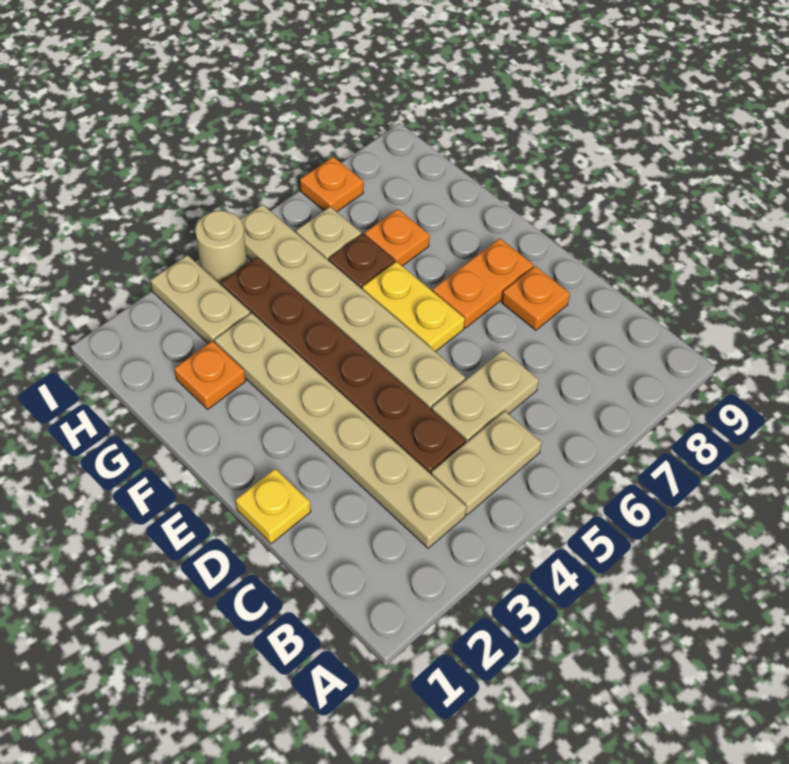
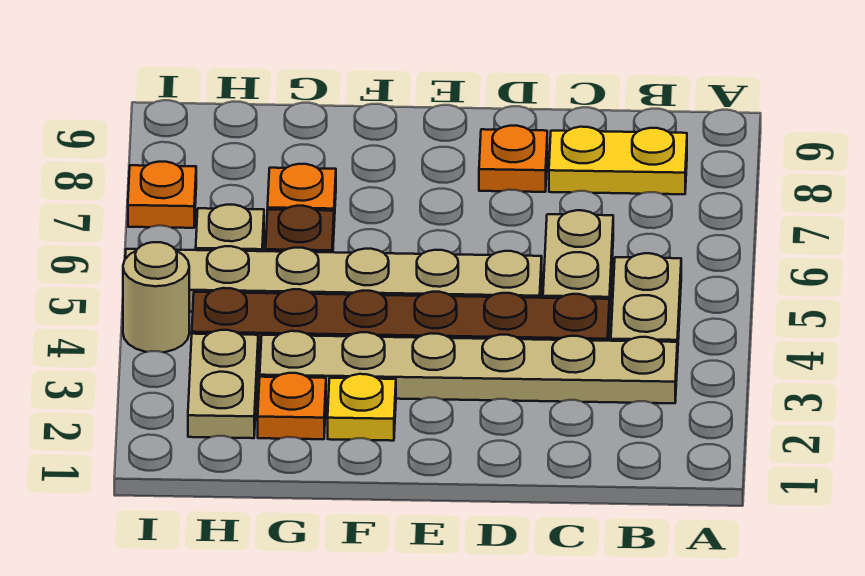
yellow plate D1 level 1 -> yellow plate F2 level 1
yellow plate E6:F6 level 1 -> yellow plate B8:C8 level 1
orange plate E7:E8 level 1 -> none
tan plate H3:I3 level 1 -> tan plate H2:H3 level 1

